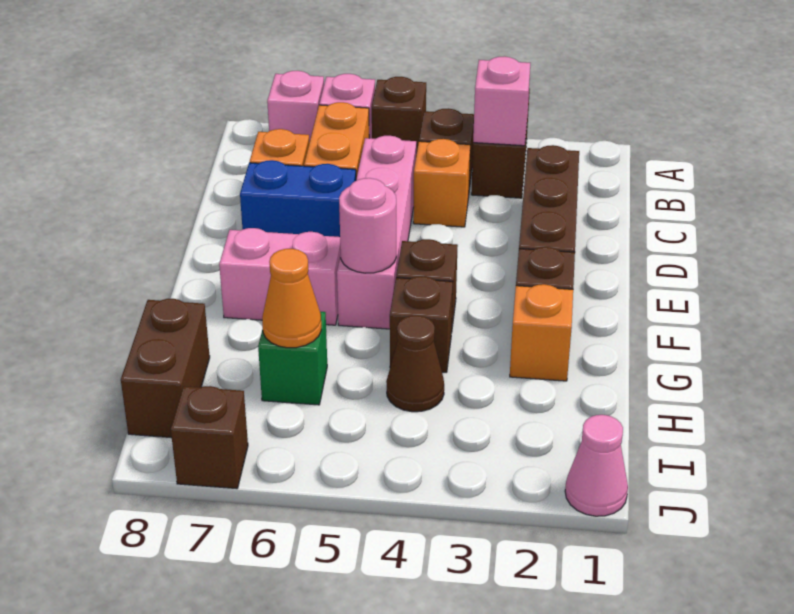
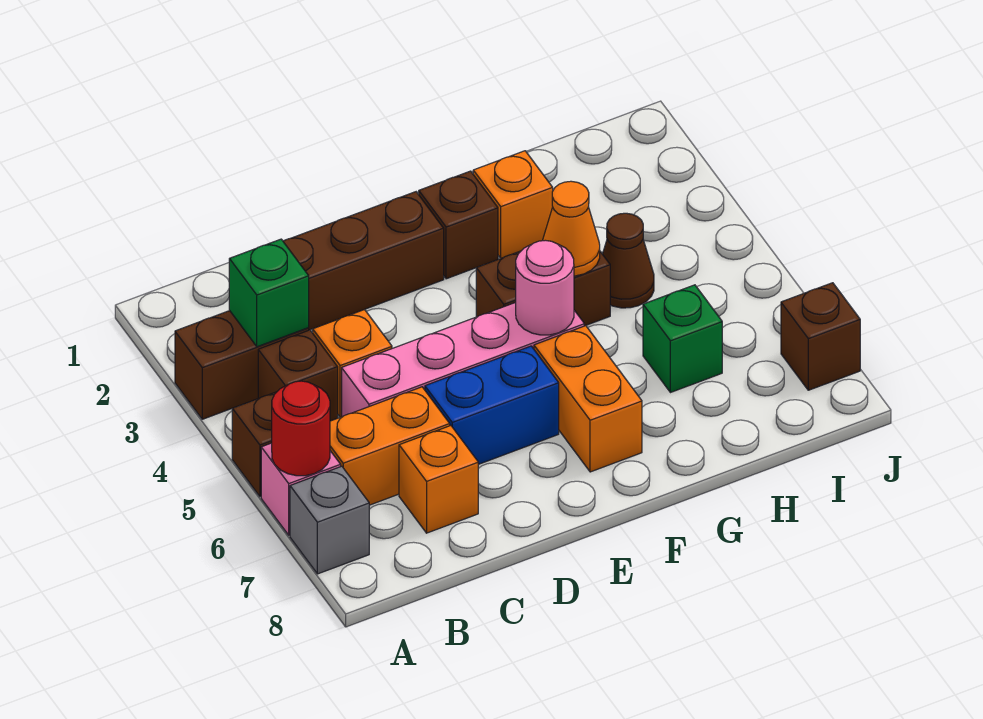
none -> red round brick A6 level 2
pink brick A7 level 1 -> grey brick A7 level 1
pink brick B3 level 2 -> green brick B3 level 2
blue brick D6:D7 level 1 -> blue brick D6:E6 level 1
pink brick F6:F7 level 1 -> orange brick F6:F7 level 1
orange cone H6 level 2 -> orange cone G4 level 2
brown brick H8:I8 level 1 -> none
pink cone J1 level 1 -> none

